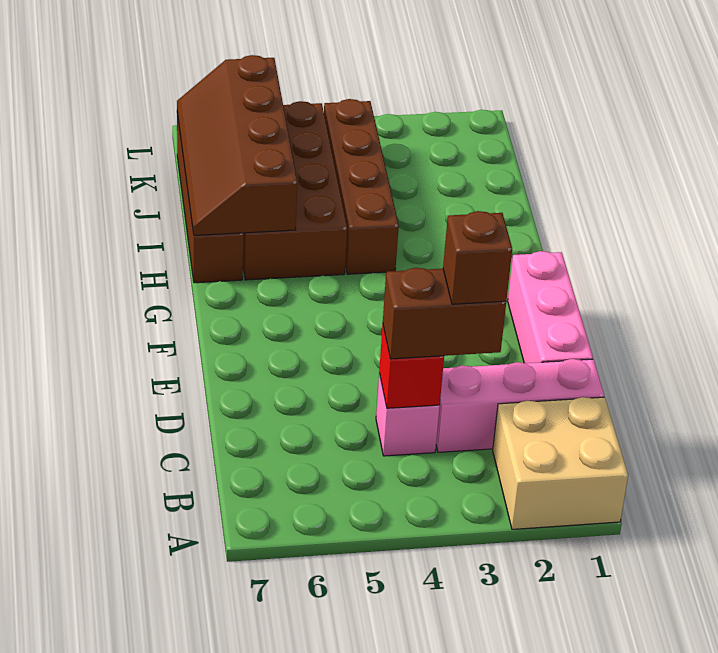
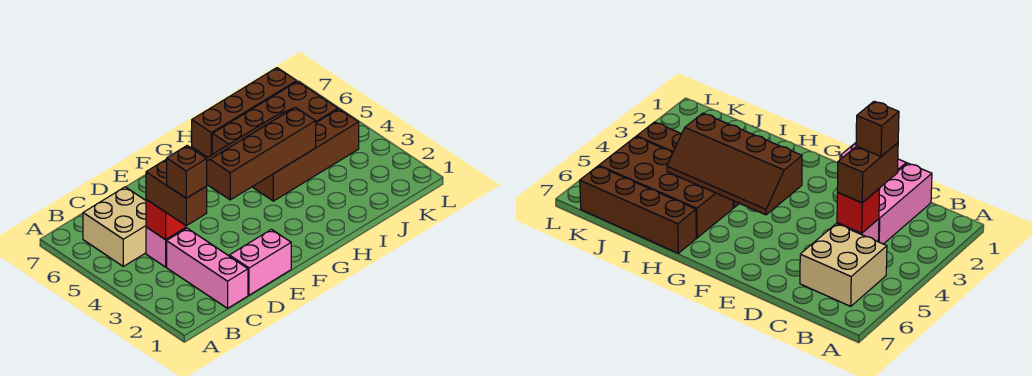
tan brick A1:B2 level 1 -> tan brick B5:C6 level 1
pink brick D1:F1 level 1 -> pink brick D1:E1 level 1
brown slope H6:K7 level 2 top 6 -> brown slope F4:I5 level 2 top 4

